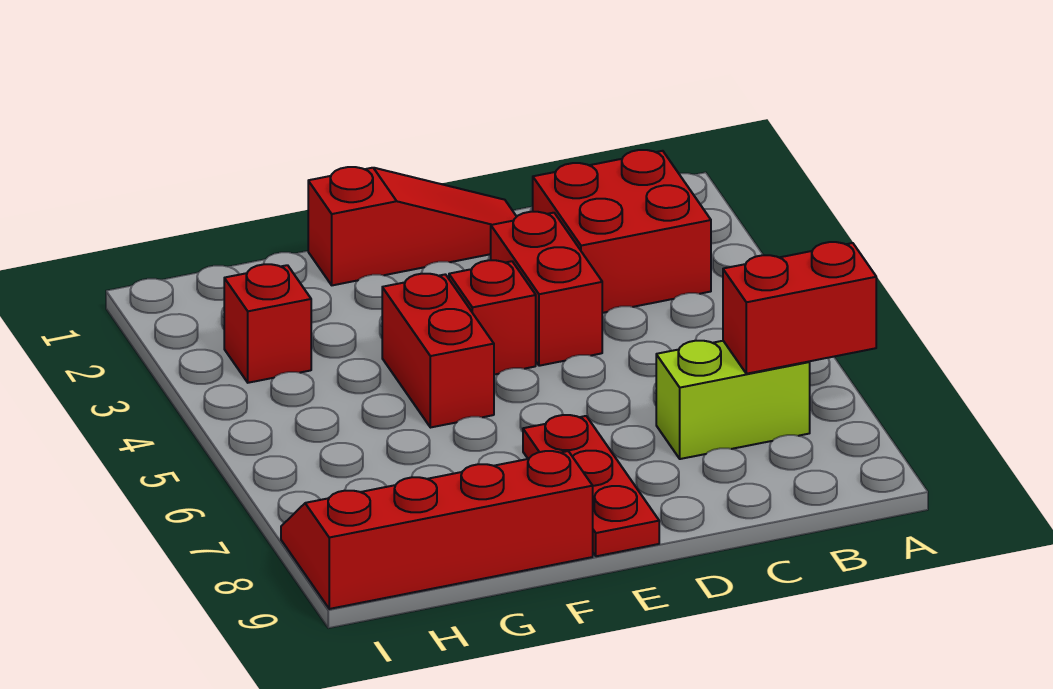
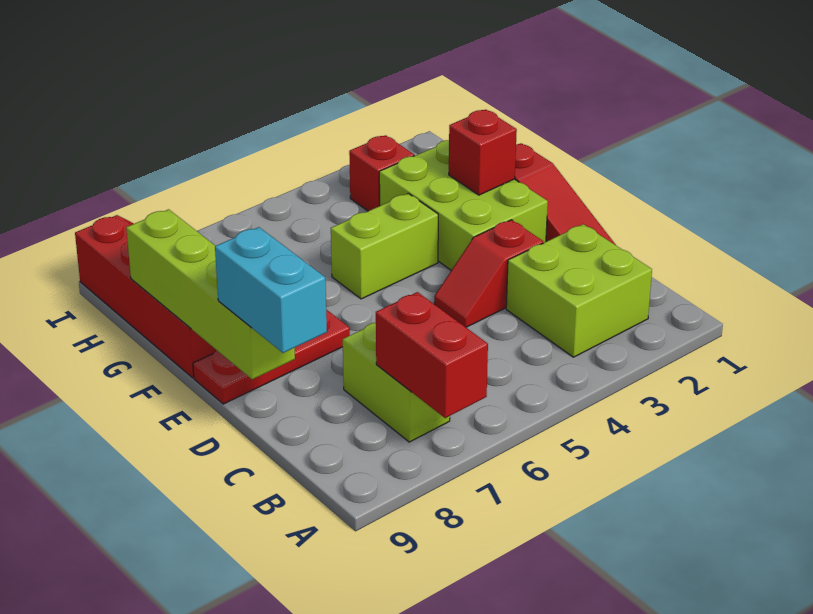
red brick B2:C3 level 1 -> lime brick B2:C3 level 1
none -> cyan brick C9:D9 level 3
red brick D3:D4 level 1 -> red slope D3:D4 level 1 top 3
none -> lime brick D9:G9 level 2
none -> lime brick E2:G3 level 1
red brick E4 level 1 -> red brick F2 level 2
red brick F4:F5 level 1 -> lime brick F4:F5 level 1

